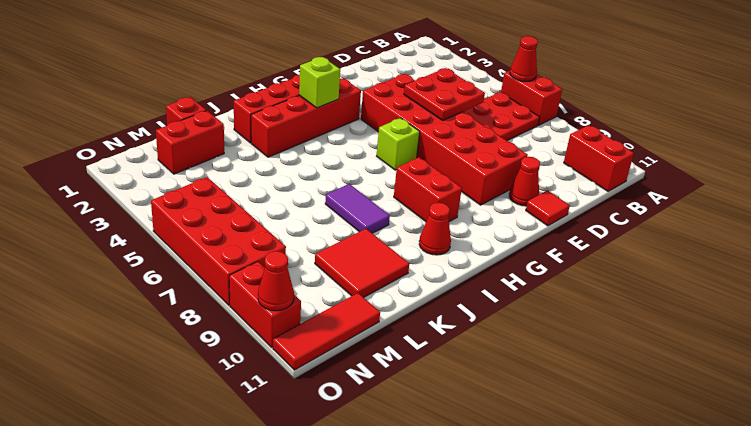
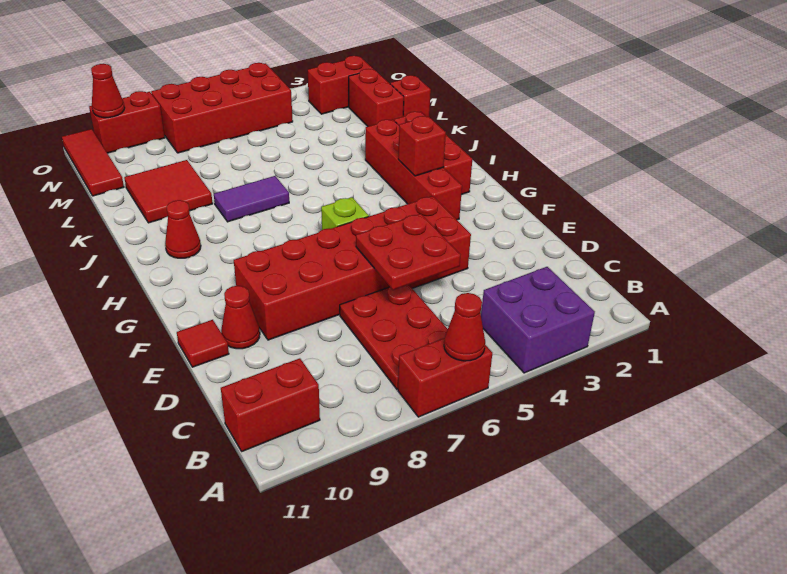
none -> purple brick A3:B4 level 1
lime brick H3 level 2 -> red brick H3 level 2
red brick H8:H9 level 1 -> red brick N2:N3 level 1

